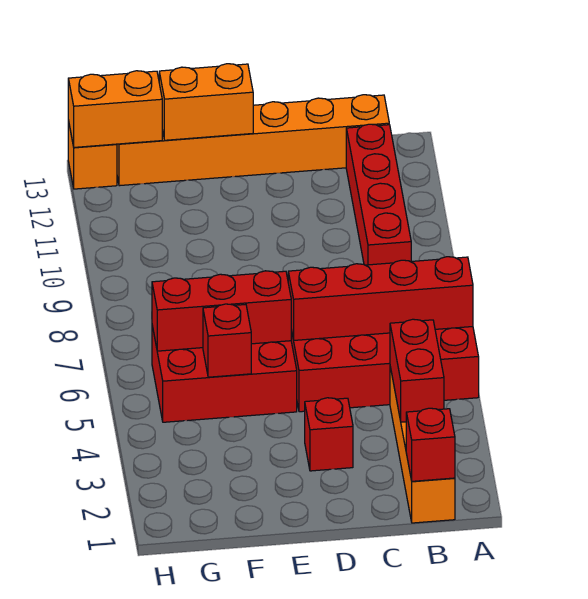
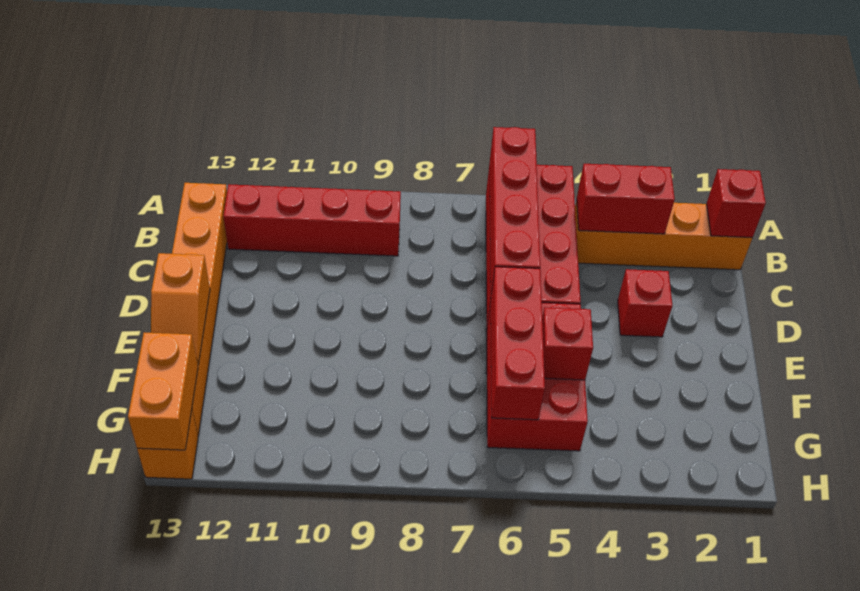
orange brick E13:F13 level 2 -> orange slope E13:F13 level 2 top E

